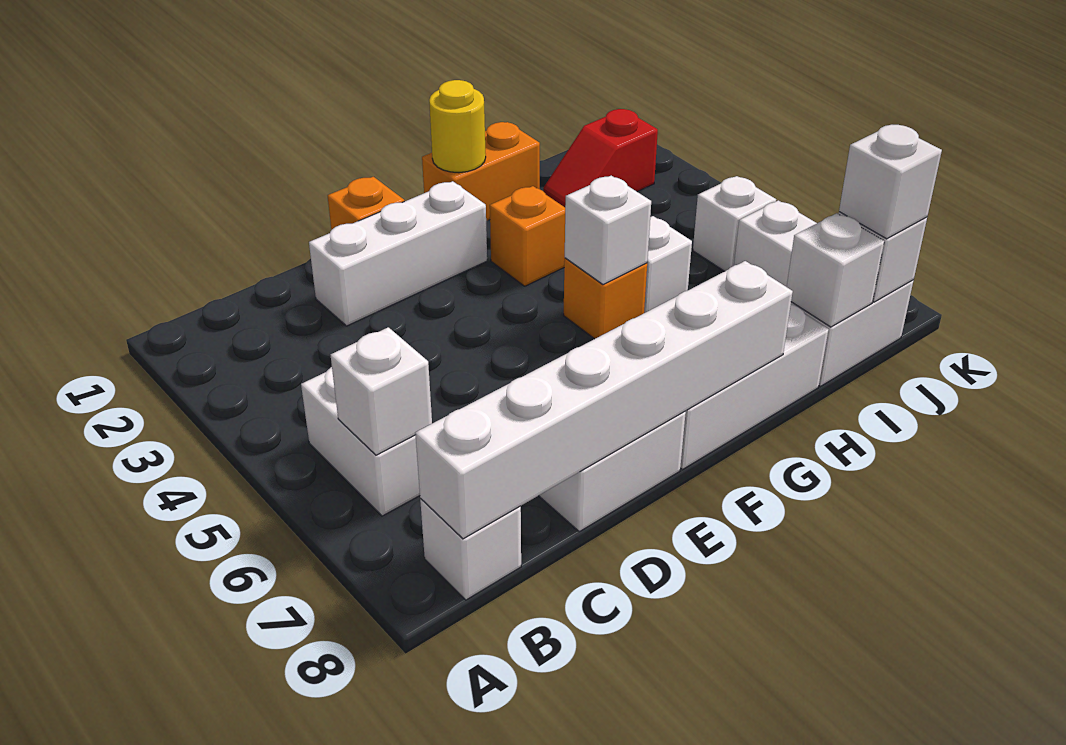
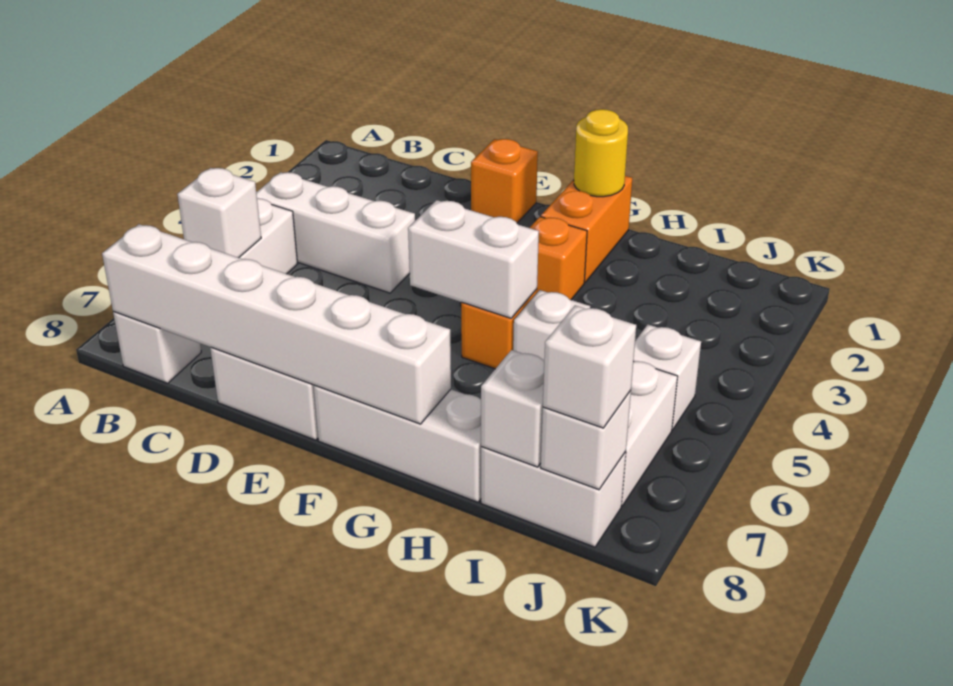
white brick D2:F2 level 1 -> white brick B4:D4 level 1
orange brick G1:H1 level 1 -> orange brick G1:G2 level 1
white brick G5 level 2 -> white brick F5:G5 level 2
red slope I2:J2 level 1 top J -> none

